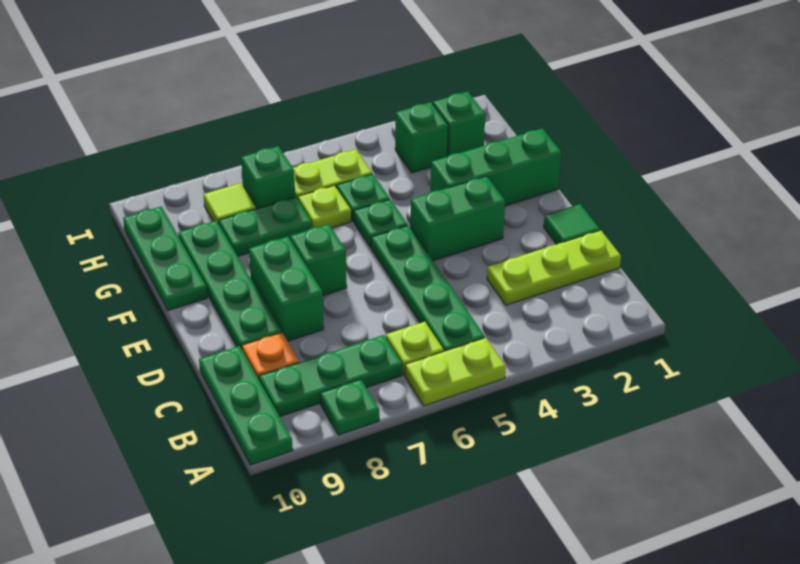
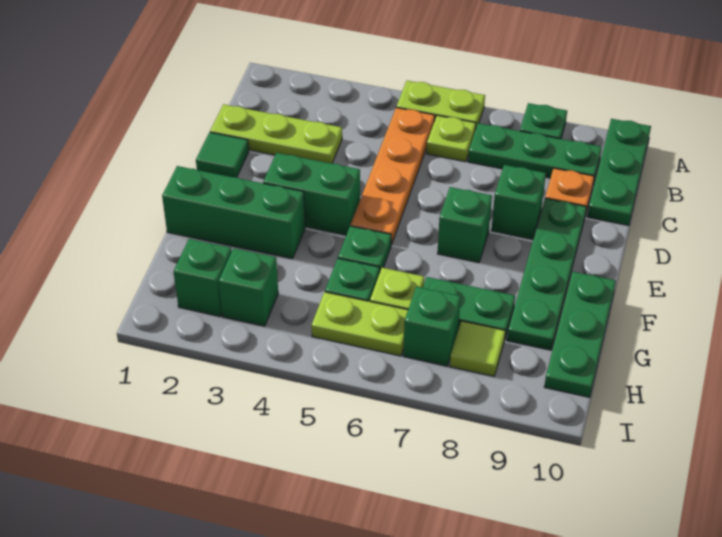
green plate B5:E5 level 1 -> orange plate B5:E5 level 1
green brick D8:E8 level 1 -> green brick D8 level 1

